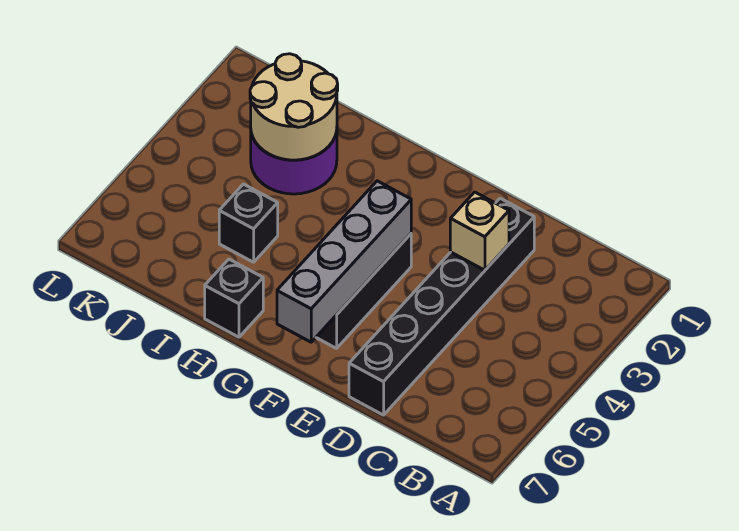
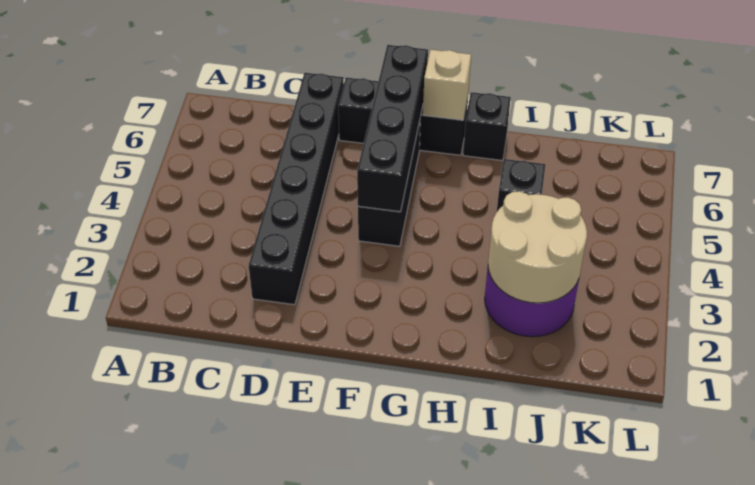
tan brick D3 level 2 -> tan brick G7 level 2
none -> black brick E7:G7 level 1
grey brick F4:F7 level 2 -> black brick F4:F7 level 2

